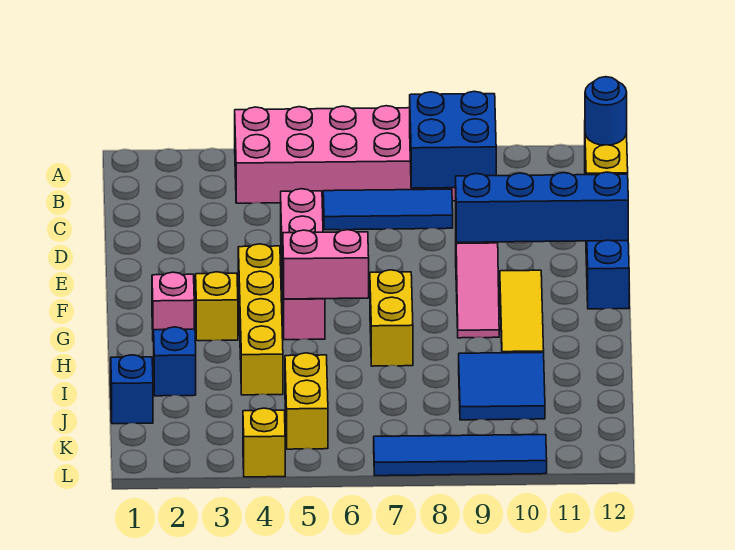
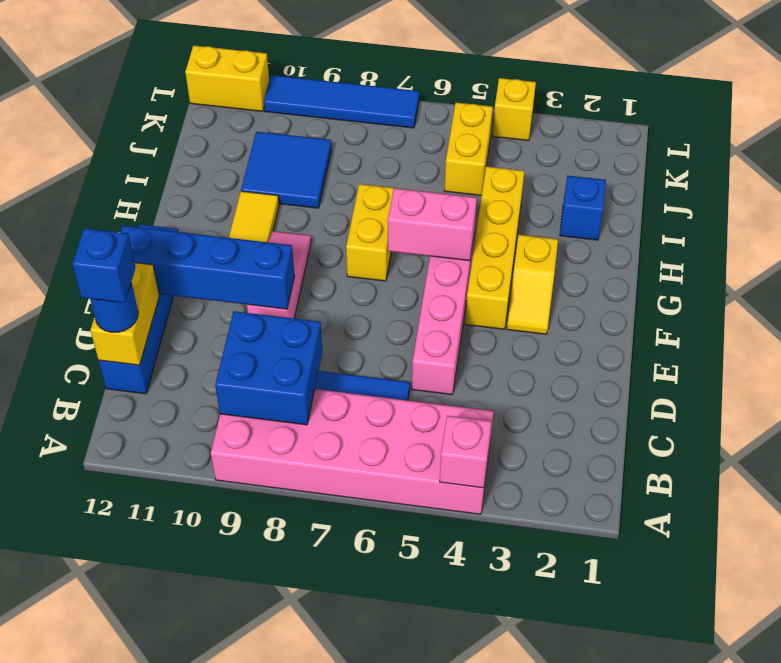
pink brick G2 level 1 -> pink brick A4 level 2
blue brick J1 level 1 -> blue brick C12 level 4
none -> yellow brick L11:L12 level 1

